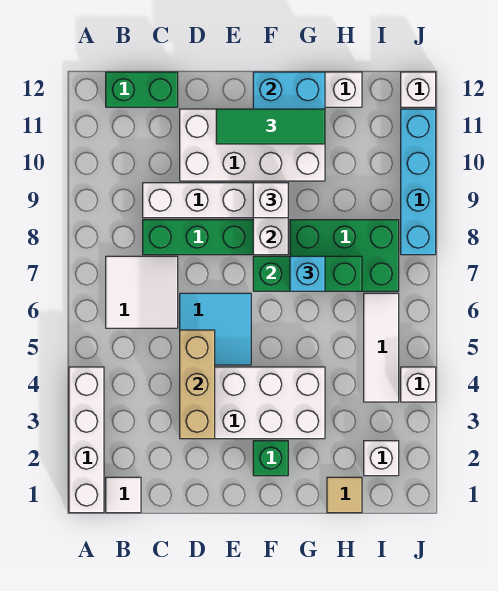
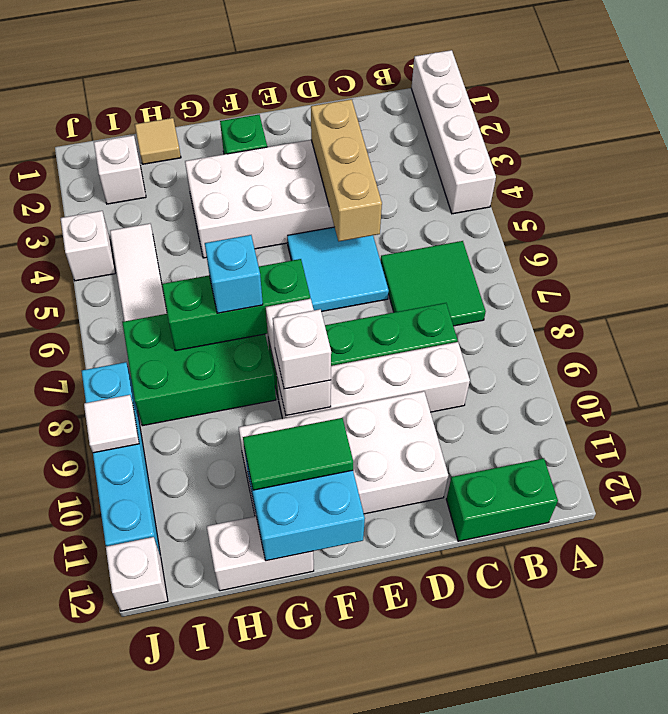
white tile B1 level 1 -> white tile J9 level 2
white tile B6:C7 level 1 -> green tile B6:C7 level 1
green tile E11:G11 level 3 -> green tile F11:G11 level 3

